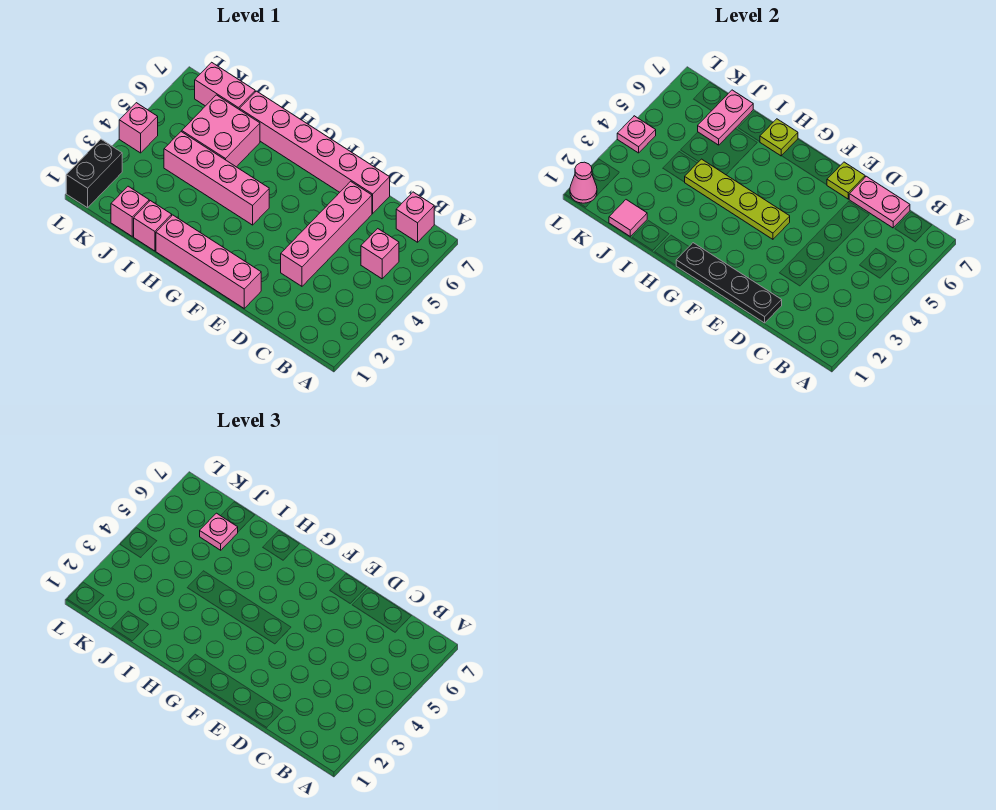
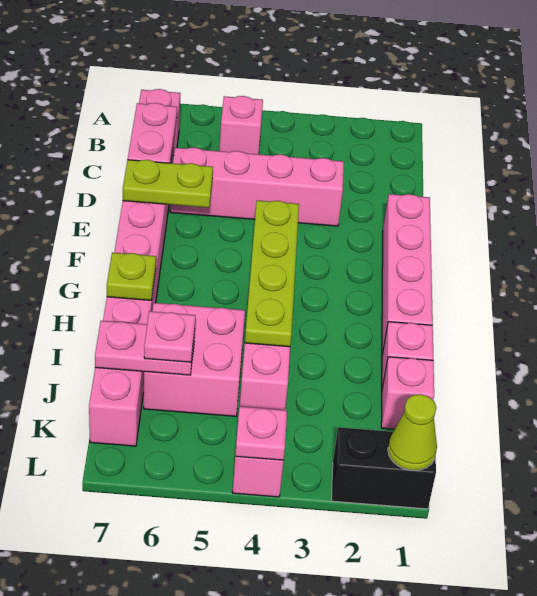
black plate D1:G1 level 2 -> none
lime plate E7 level 2 -> lime plate E6:E7 level 2
pink tile J1 level 2 -> none
pink cone L1 level 2 -> lime cone L1 level 2

